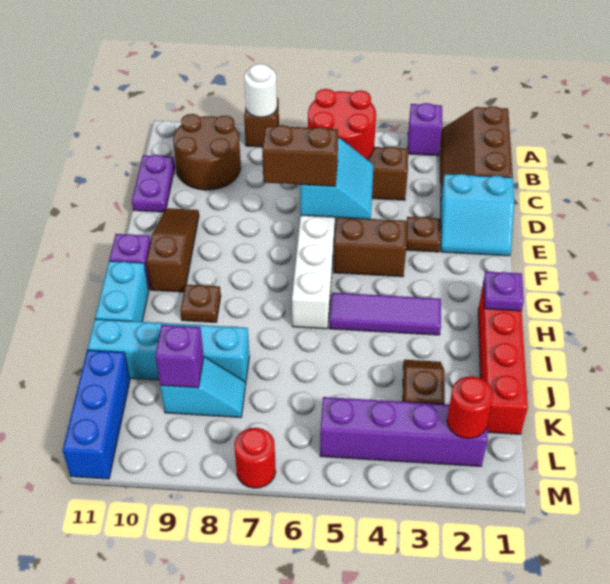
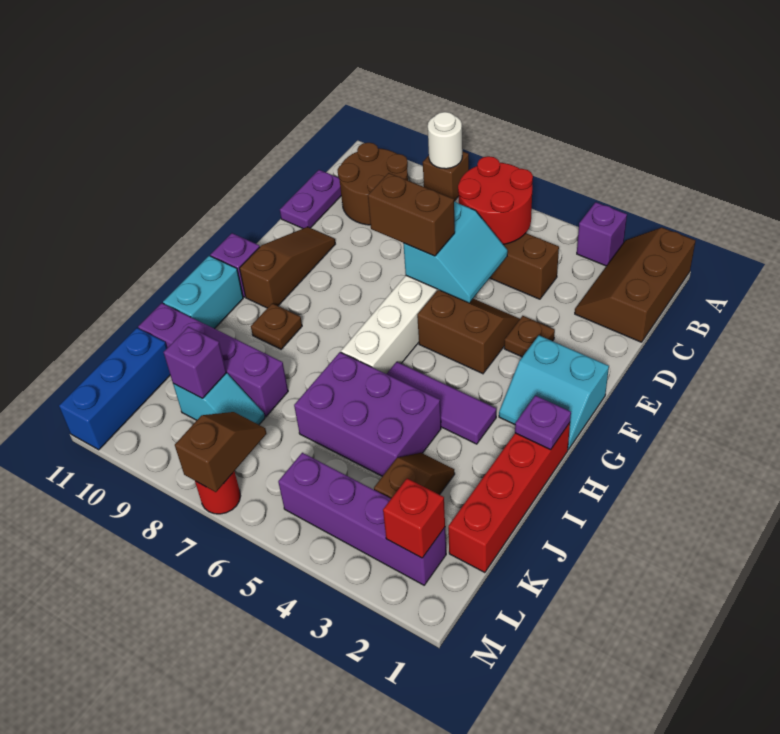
cyan slope D1:E2 level 1 top D -> cyan slope F1:G2 level 1 top F
none -> purple brick I4:J6 level 1
cyan brick J8:J11 level 1 -> purple brick J8:J11 level 1
red round brick L2 level 2 -> red brick L2 level 2
none -> brown slope L7:M7 level 2 top M

